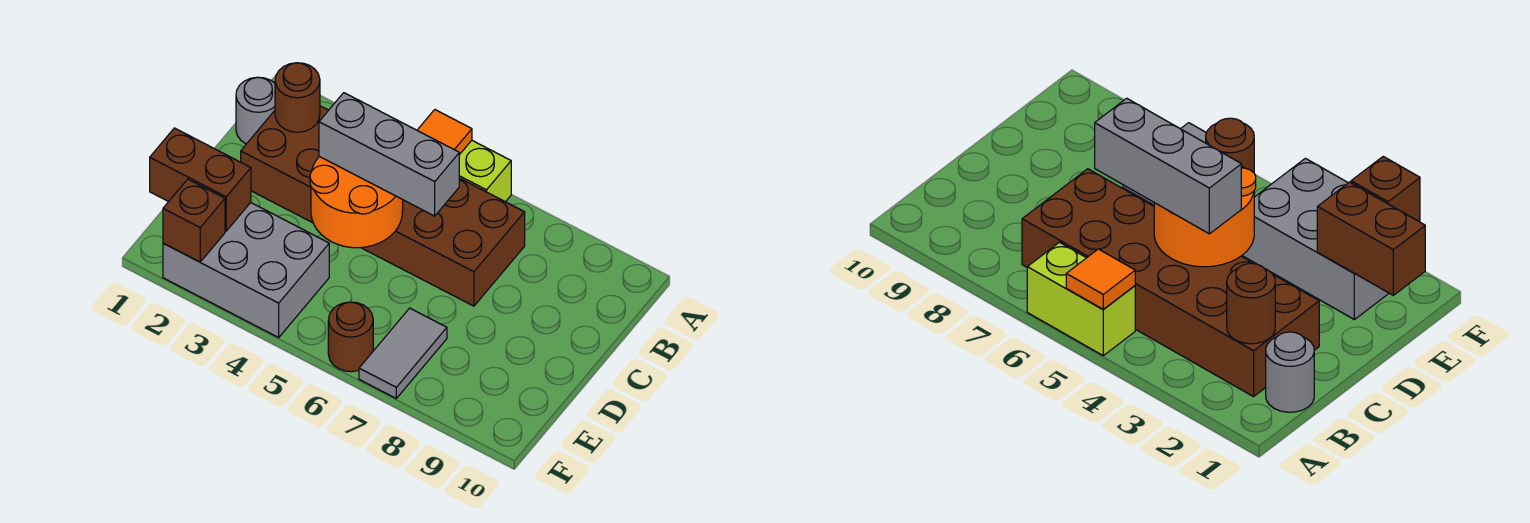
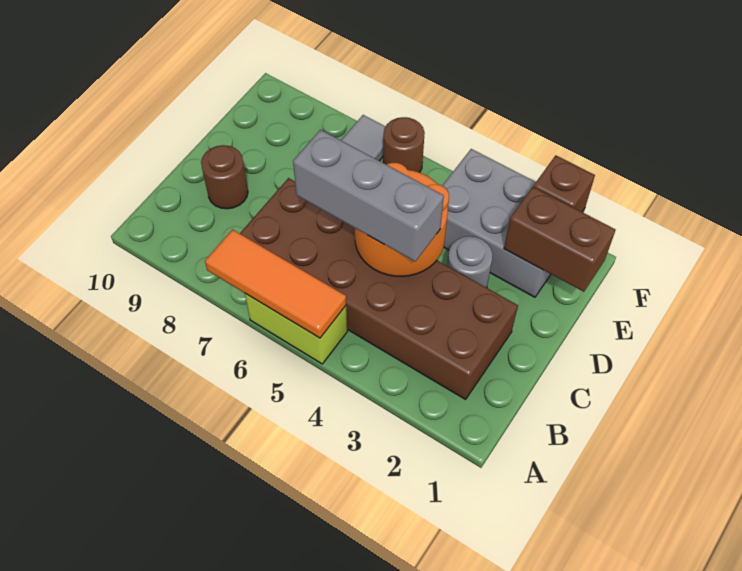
orange tile A5 level 2 -> orange tile A5:A7 level 2
grey round brick B1 level 1 -> grey round brick D3 level 1
brown round brick B2 level 2 -> brown round brick C9 level 1

